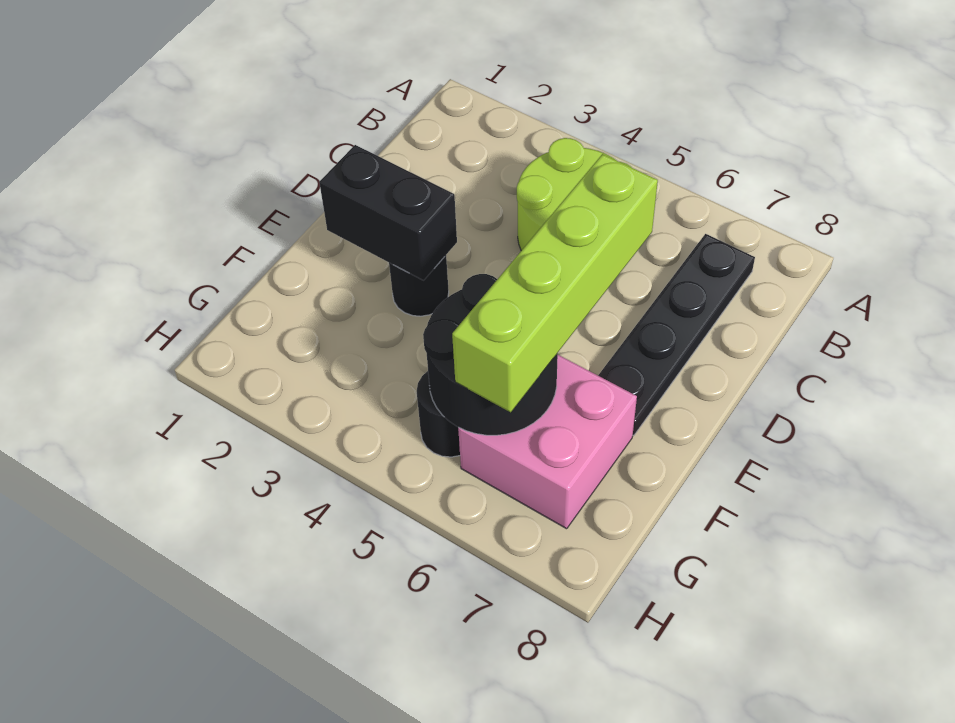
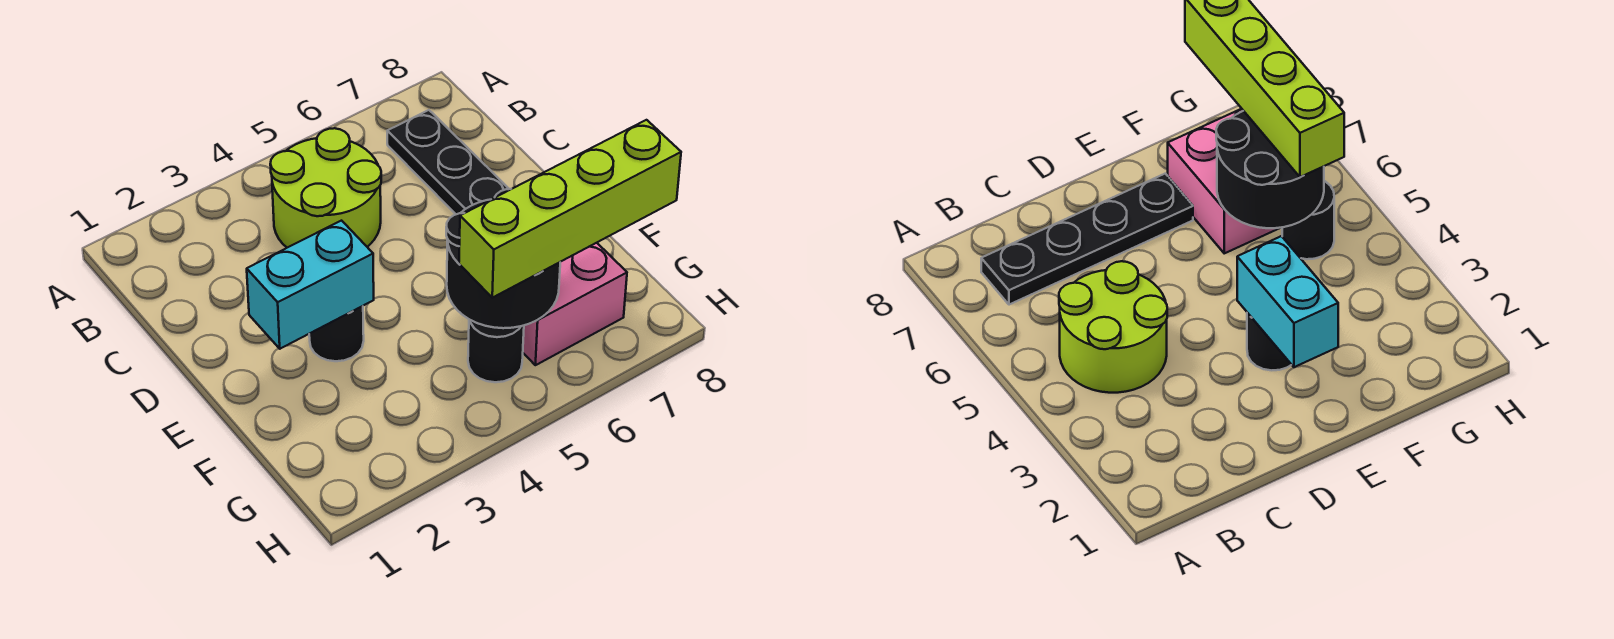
lime brick D6:G6 level 3 -> lime brick G5:G8 level 3
black brick E2:E3 level 2 -> cyan brick E2:E3 level 2

